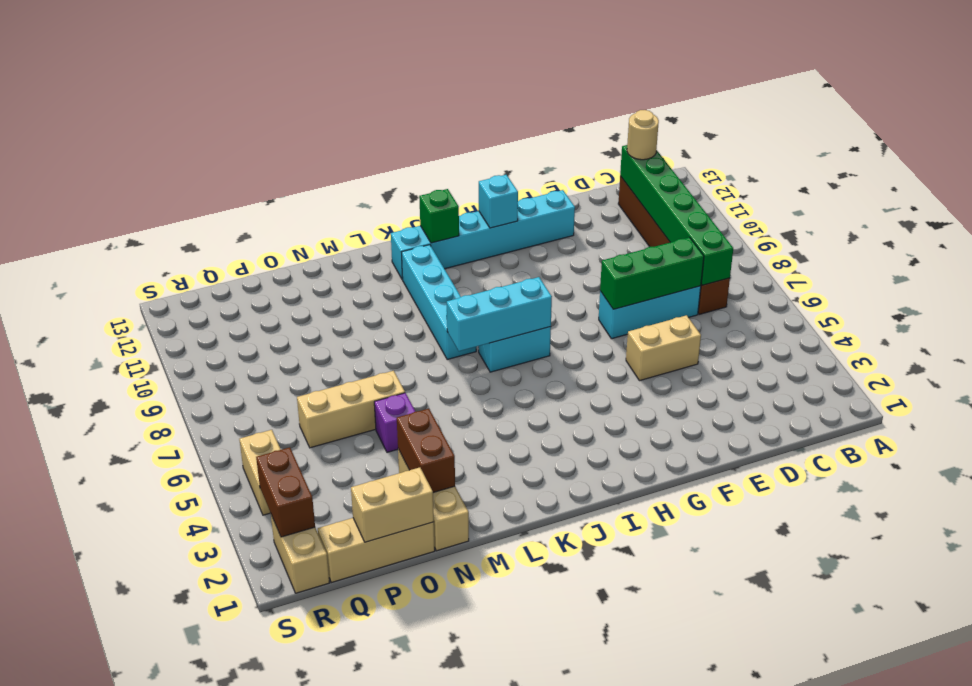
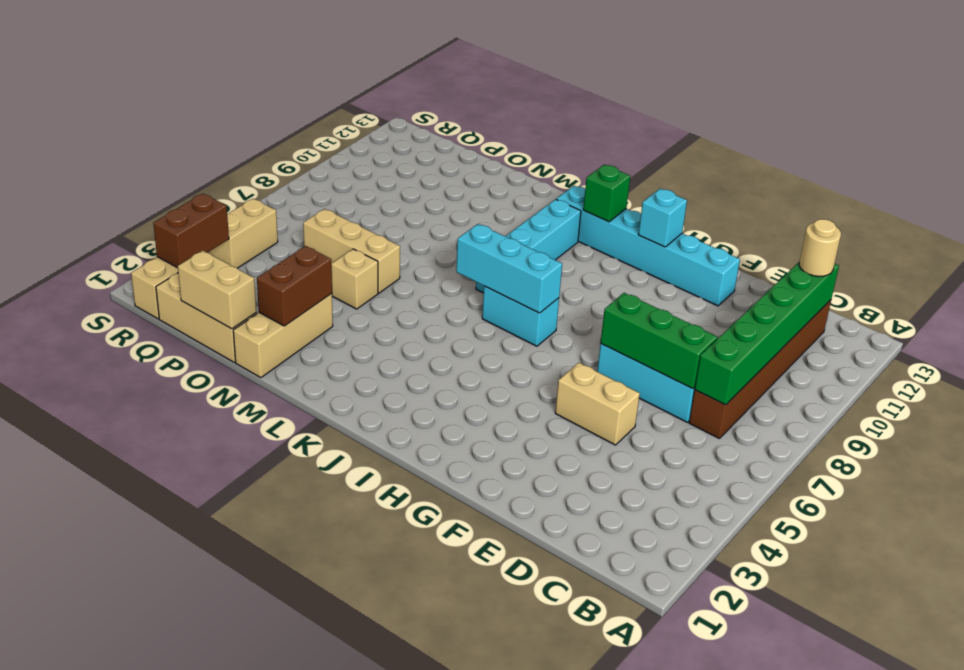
purple brick N5 level 1 -> tan brick N5 level 1

